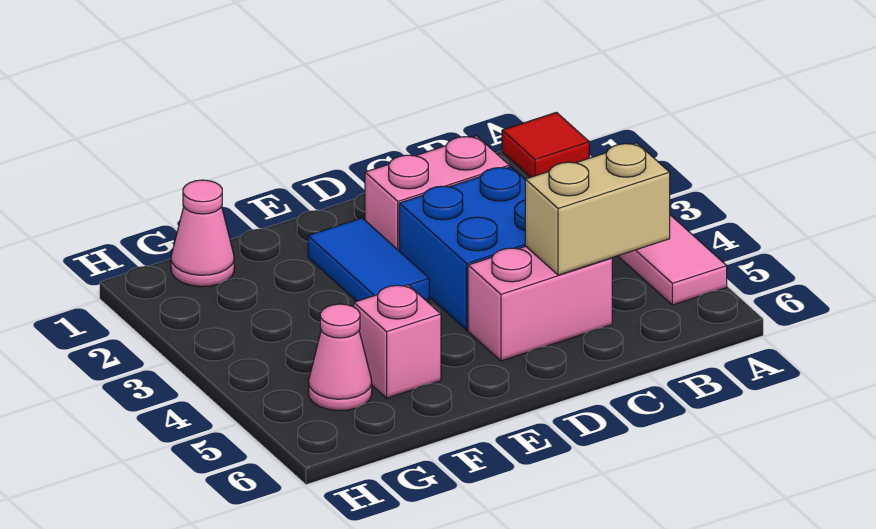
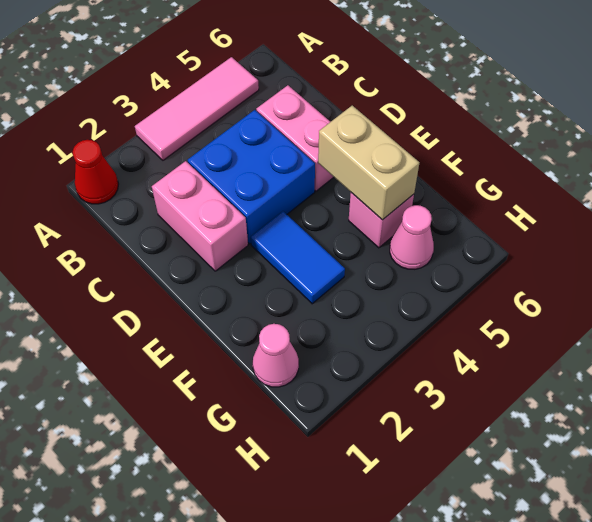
red tile A1 level 1 -> red cone A1 level 1
tan brick B5:C5 level 2 -> tan brick E5:F5 level 2
blue tile E2:E3 level 1 -> blue tile E3:F3 level 1

